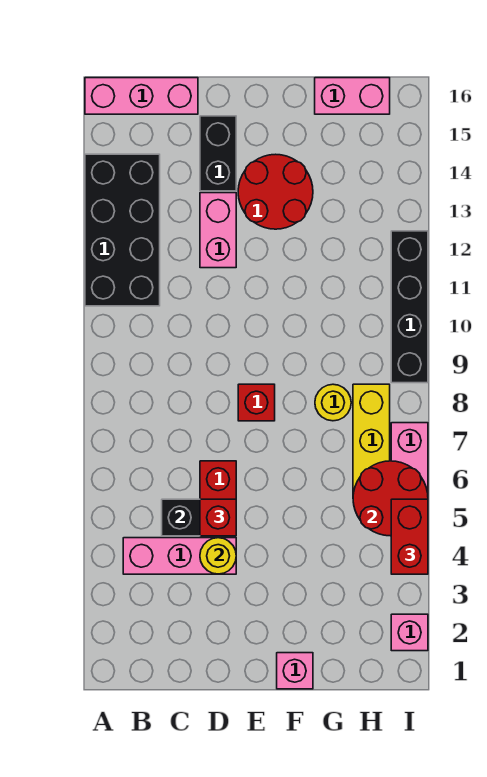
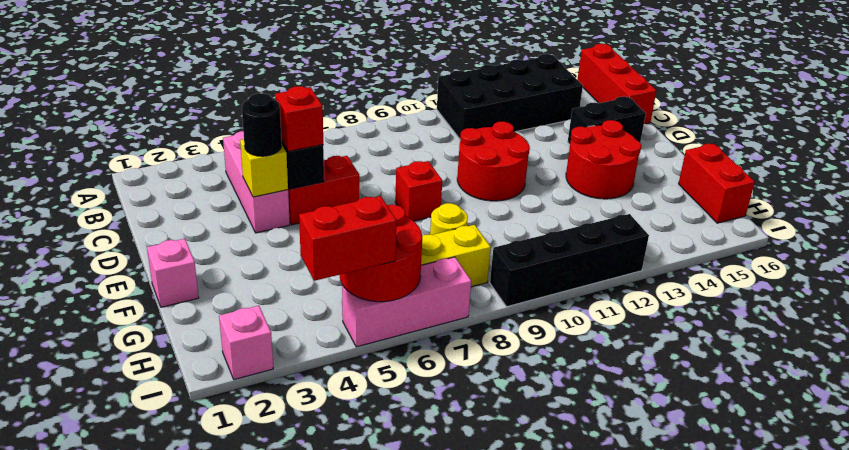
pink brick A16:C16 level 1 -> red brick A16:C16 level 1
yellow round brick D4 level 2 -> yellow brick D4 level 2
none -> black round brick D4 level 3
none -> red round brick D10:E11 level 1
pink brick D12:D13 level 1 -> none
pink brick G16:H16 level 1 -> red brick G16:H16 level 1

